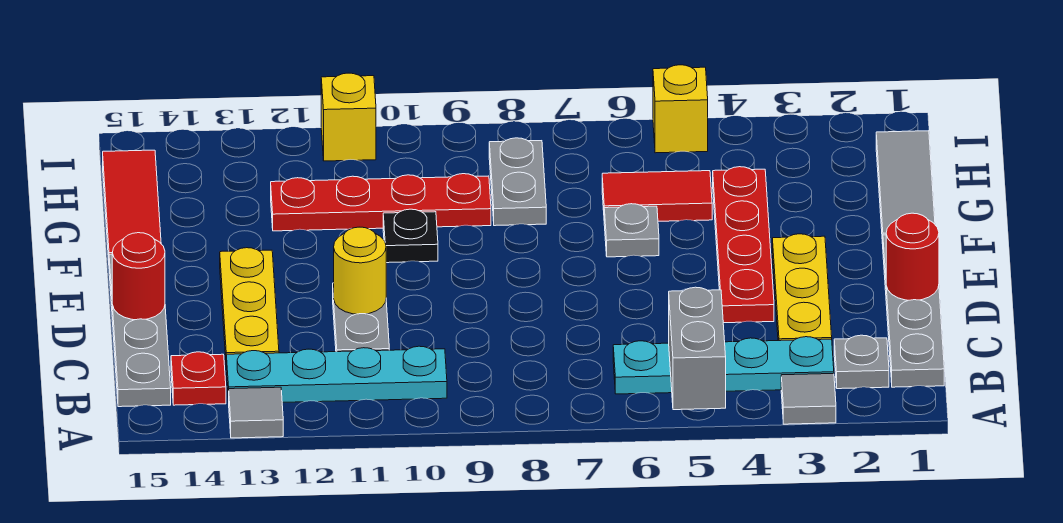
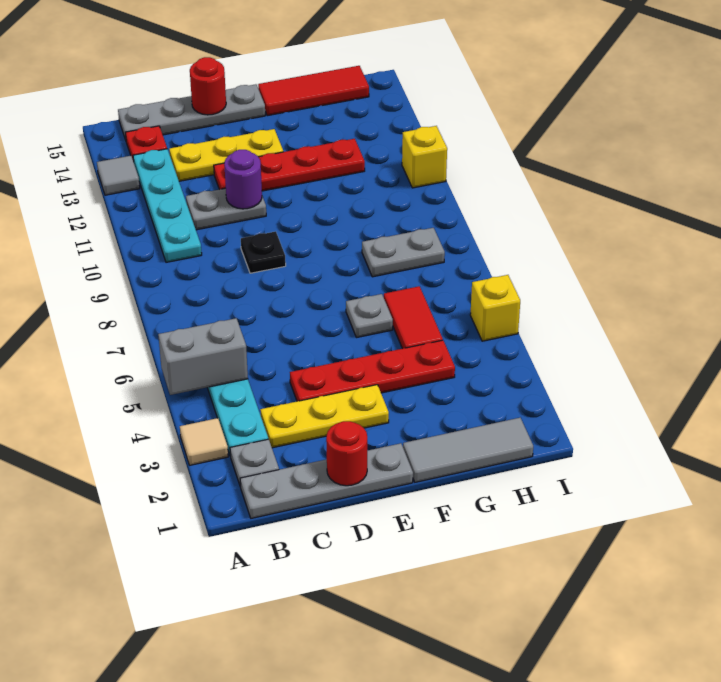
grey tile A3 level 1 -> tan tile A3 level 1
yellow round brick D11 level 2 -> purple round brick D11 level 2
black plate F10 level 1 -> black plate D9 level 1
red plate G9:G12 level 1 -> red plate D12:G12 level 1

